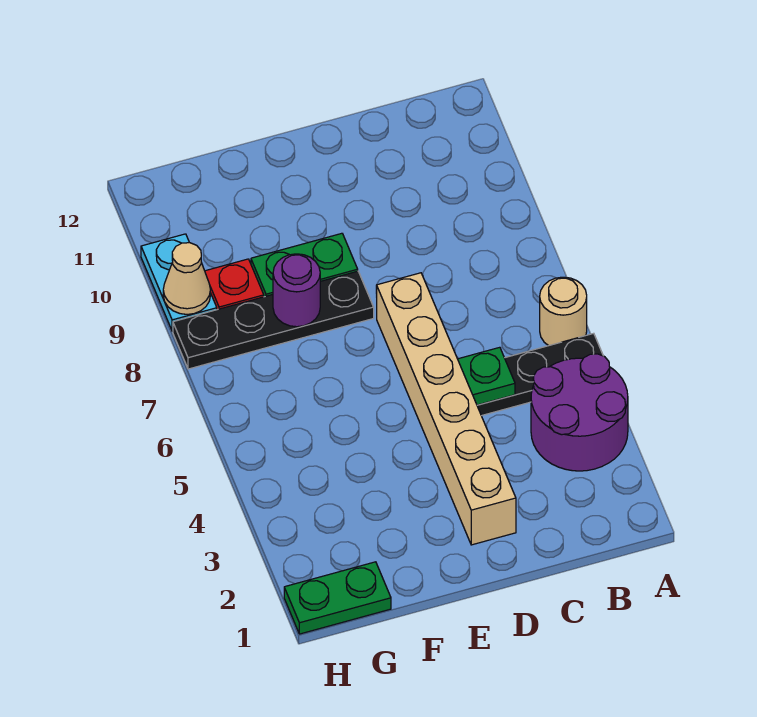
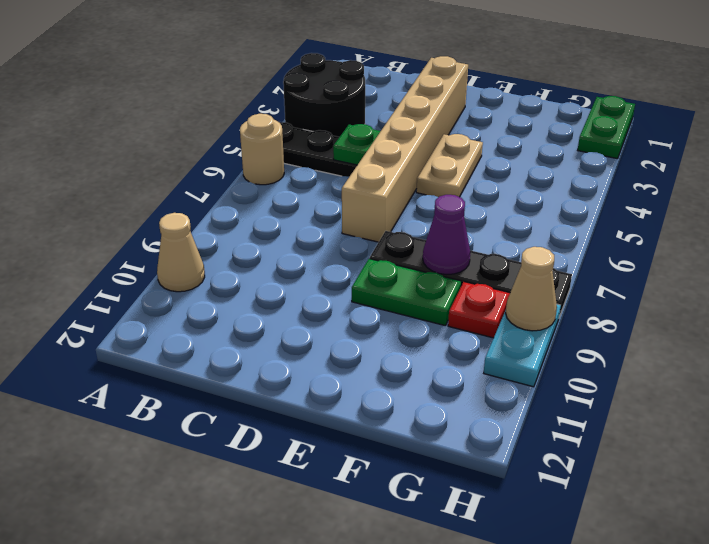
purple round brick A3:B4 level 1 -> black round brick A3:B4 level 1
none -> tan cone A10 level 1
none -> tan plate E4:E5 level 1
purple round brick F8 level 2 -> purple cone F8 level 2
green plate G1:H1 level 1 -> green plate H1:H2 level 1

